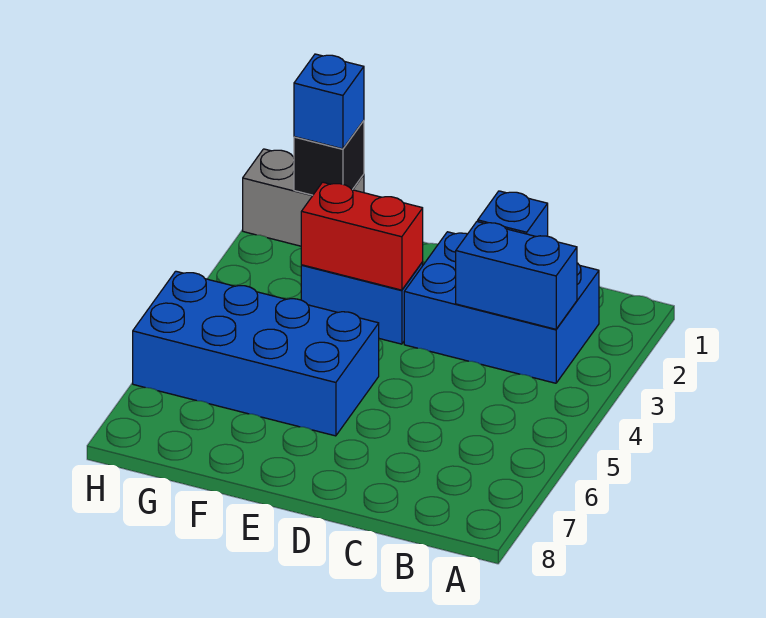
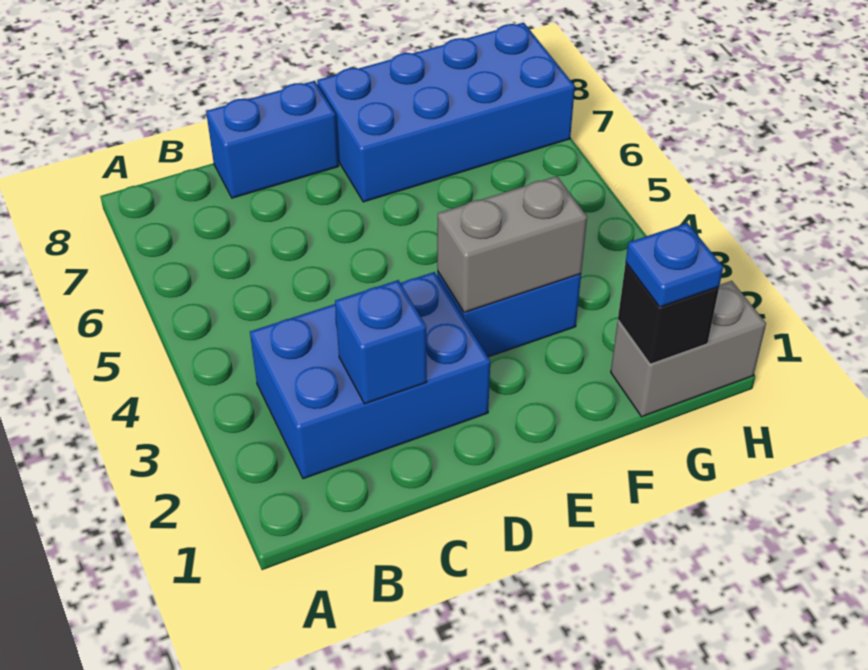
blue brick B3:C3 level 2 -> blue brick C8:D8 level 1
red brick E3:F3 level 2 -> grey brick E3:F3 level 2
blue brick E5:H6 level 1 -> blue brick E7:H8 level 1
blue brick G1 level 3 -> blue plate G1 level 3

